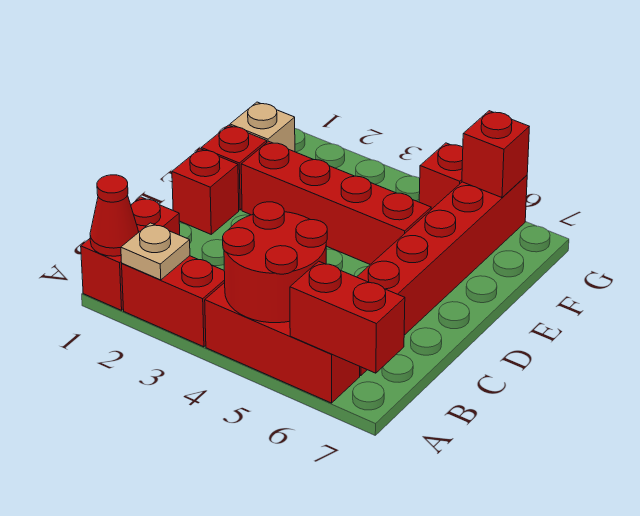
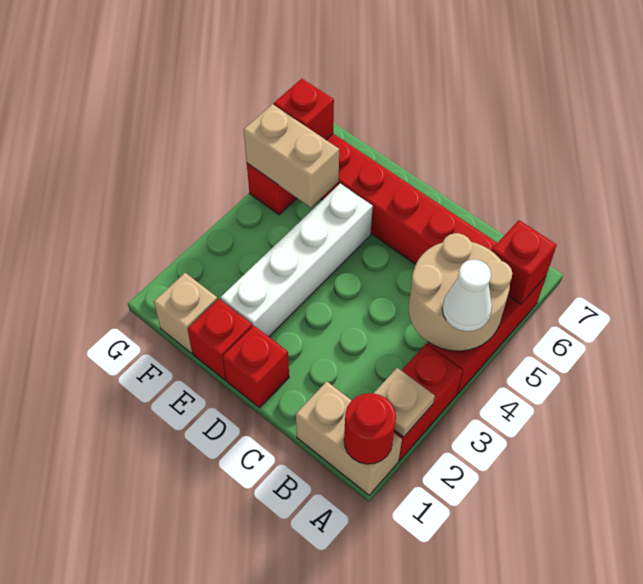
red brick A1:B1 level 1 -> tan brick A1:B1 level 1
red cone A1 level 2 -> red round brick A1 level 2
red round brick A4:B5 level 2 -> tan round brick A4:B5 level 2
none -> white cone A4 level 3
red brick A6:A7 level 2 -> red brick A6 level 2
red brick E2:E5 level 1 -> white brick E2:E5 level 1
none -> tan brick F5:G5 level 2

